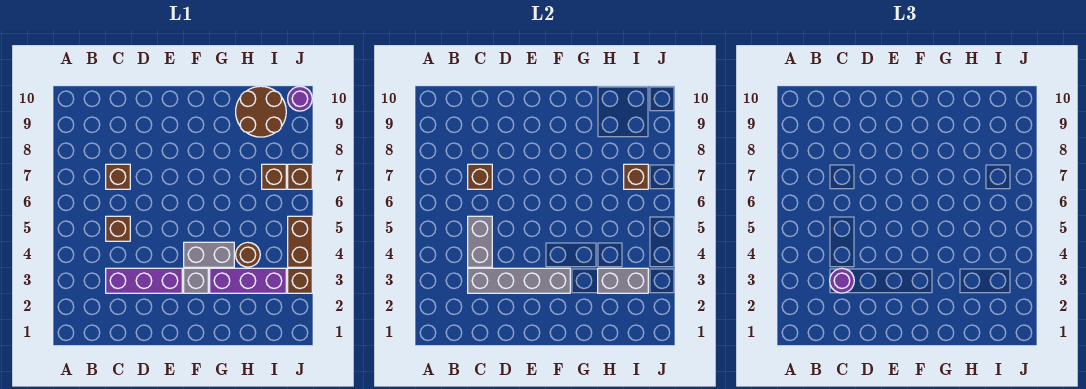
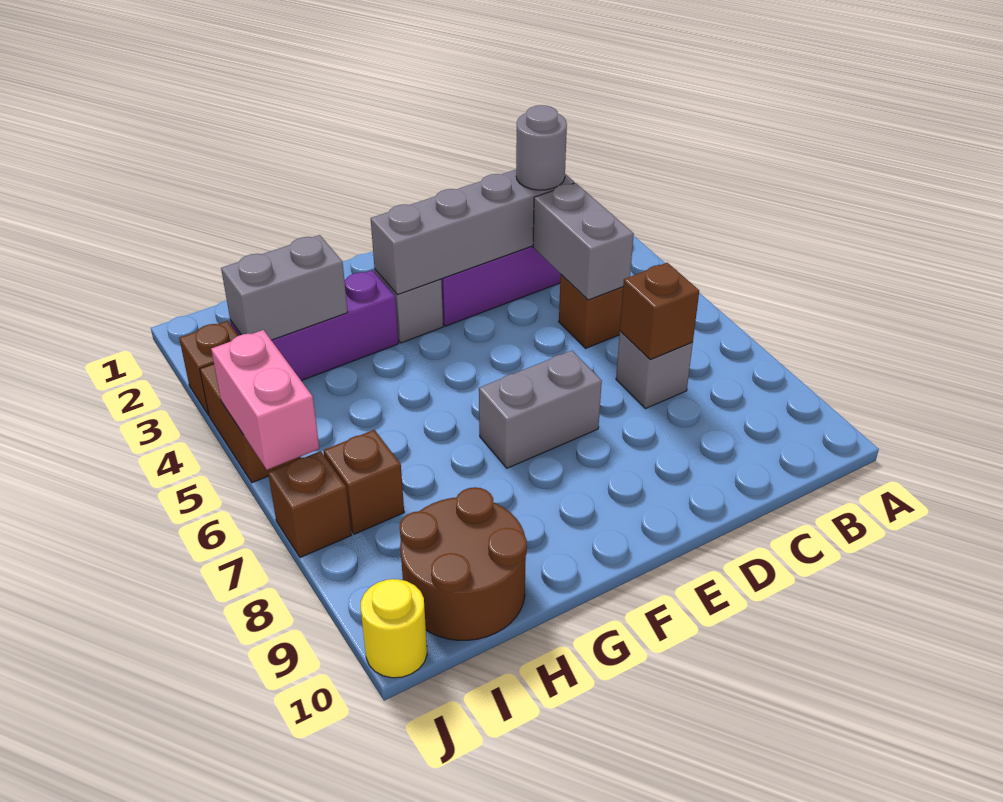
purple round brick C3 level 3 -> grey round brick C3 level 3
brown brick C7 level 1 -> grey brick C7 level 1
grey brick F4:G4 level 1 -> grey brick E7:F7 level 1
brown round brick H4 level 1 -> none
brown brick I7 level 2 -> none
none -> pink brick J5:J6 level 2
purple round brick J10 level 1 -> yellow round brick J10 level 1

